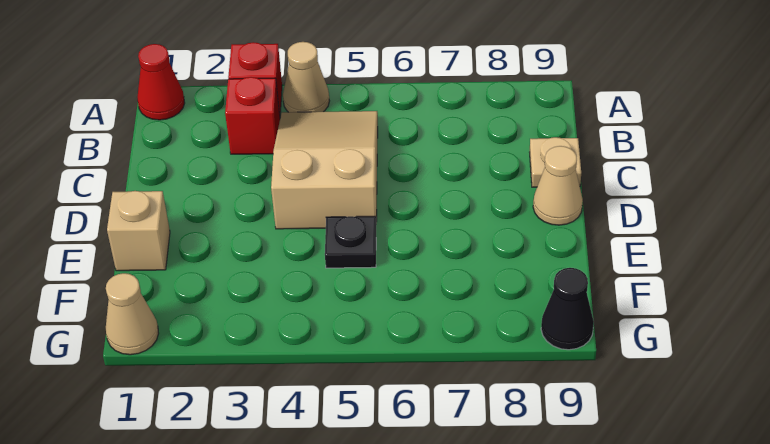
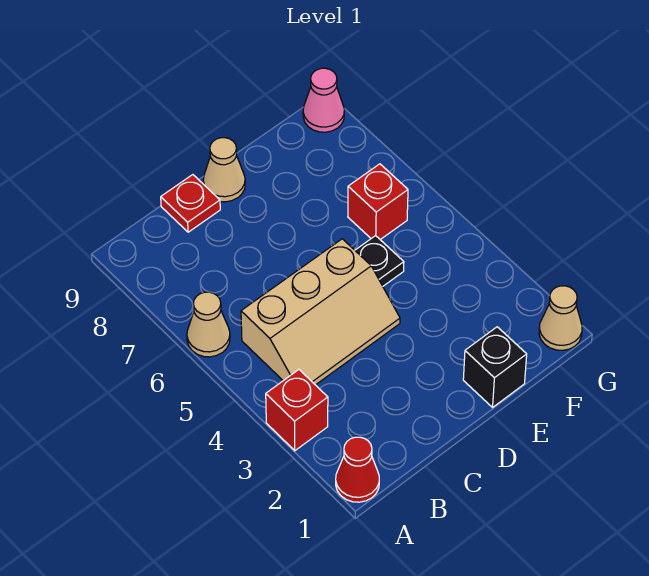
tan cone A4 level 1 -> tan cone A6 level 1
red brick B3 level 1 -> red brick F6 level 1
tan slope B4:D5 level 1 top D -> tan slope B4:D5 level 1 top 5
tan plate C9 level 1 -> red plate C9 level 1
tan brick E1 level 1 -> black brick E1 level 1
black cone G9 level 1 -> pink cone G9 level 1

